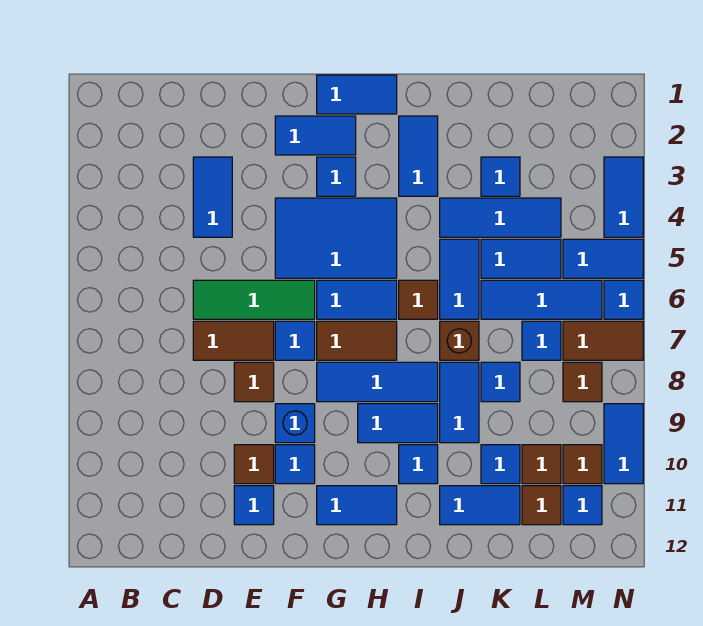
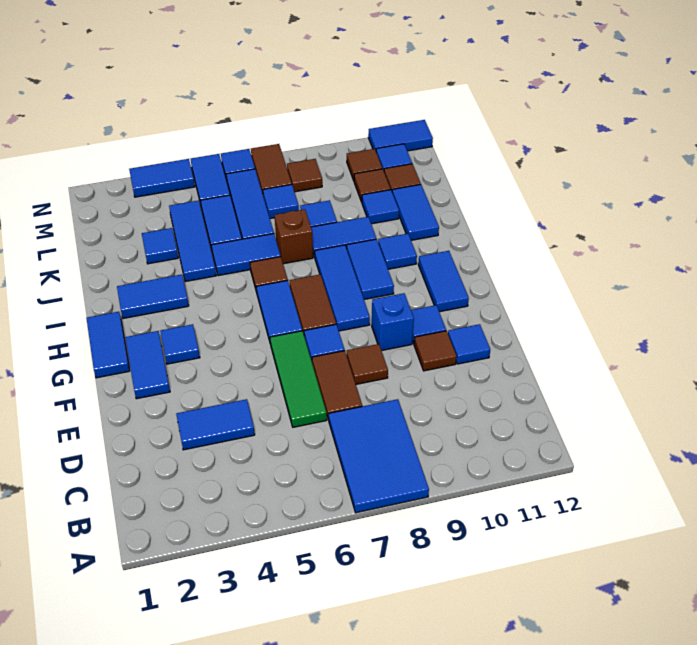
blue tile F4:H5 level 1 -> blue tile A7:C8 level 1
blue tile N9:N10 level 1 -> blue tile N11:N12 level 1

